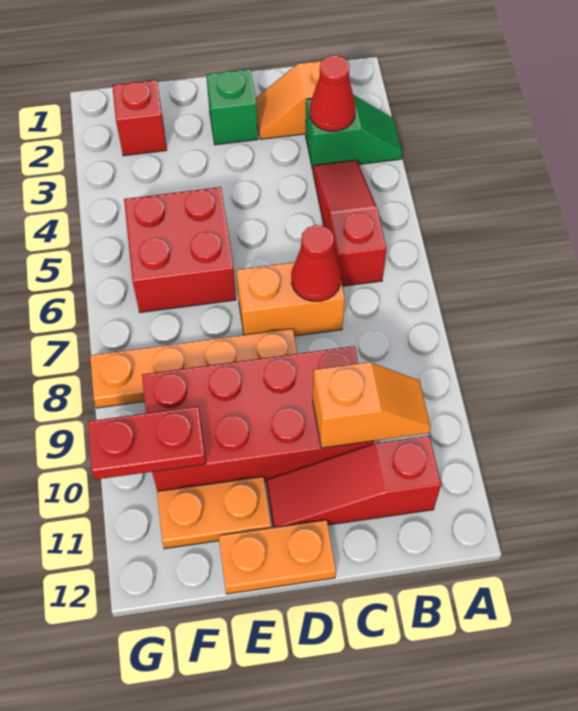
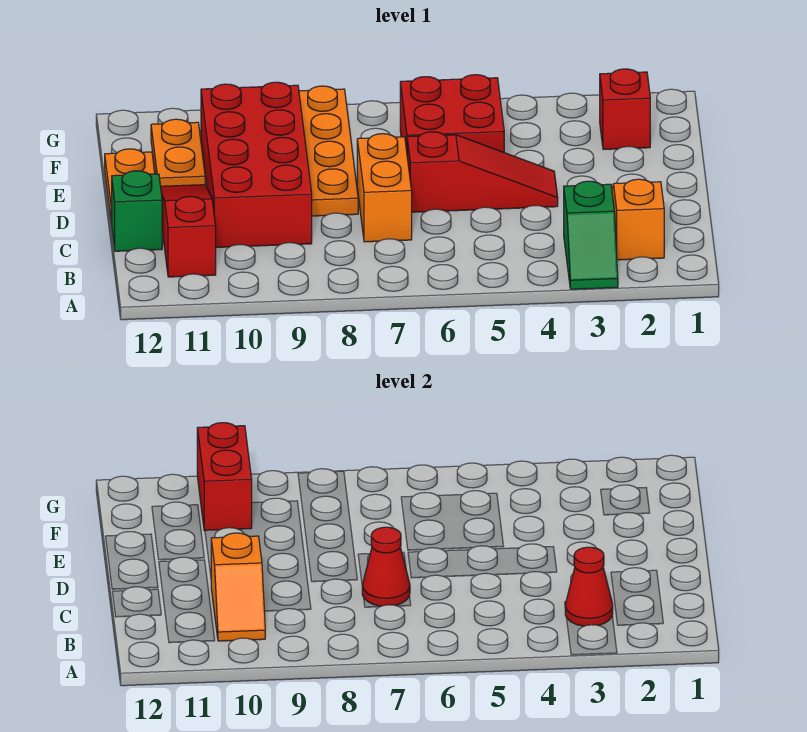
red slope B4:B6 level 1 top 6 -> red slope D4:D6 level 1 top 6
green brick D2 level 1 -> green brick C12 level 1
red plate F10:G10 level 2 -> red brick F10:G10 level 2

